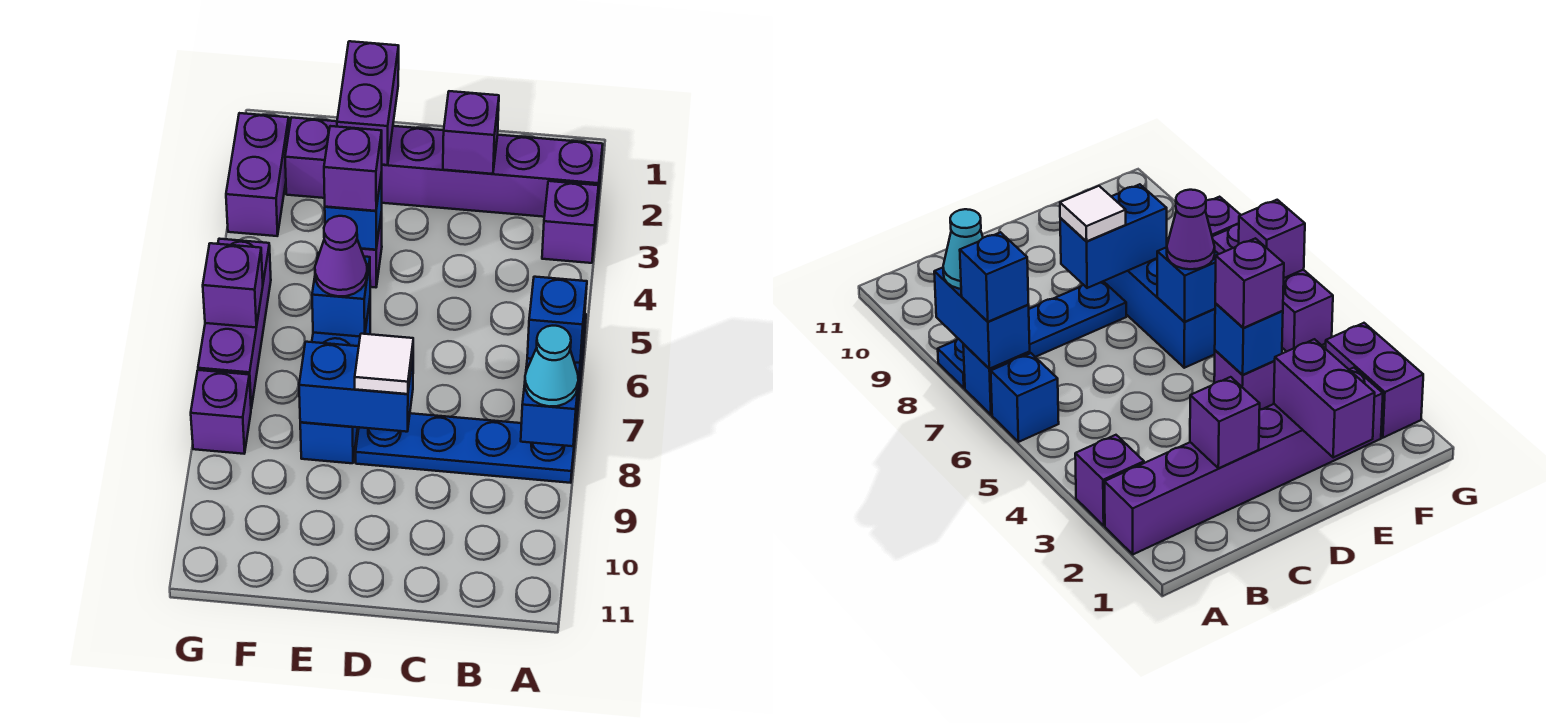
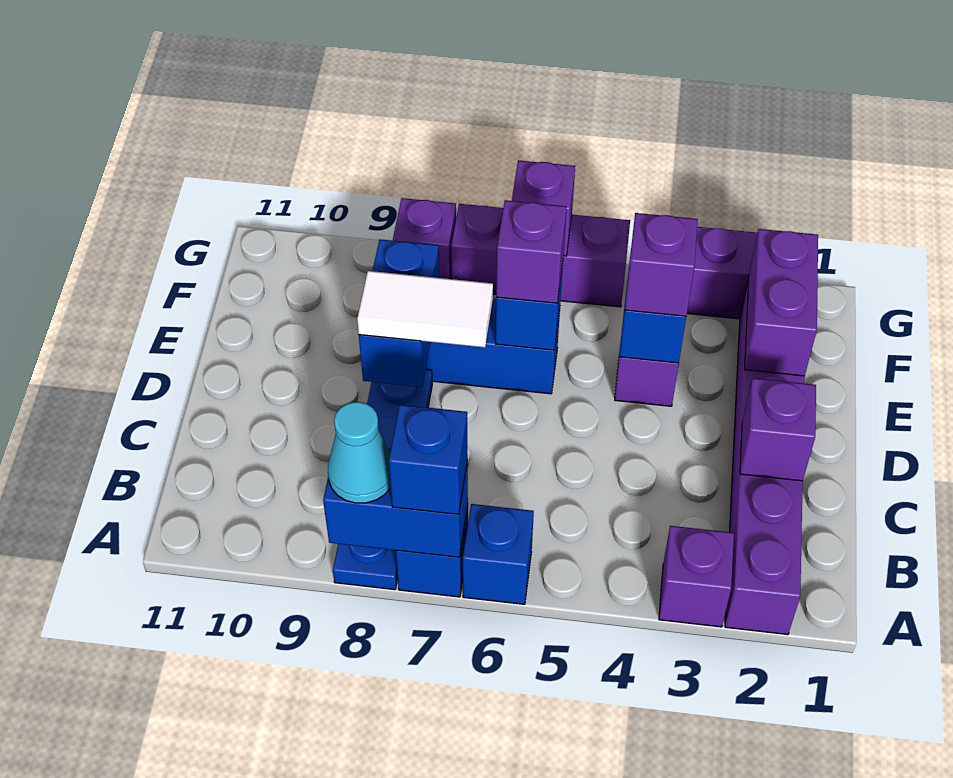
white tile D8 level 3 -> white tile D7:D8 level 3
purple brick E1:E2 level 2 -> purple brick E2:F2 level 2
purple cone E6 level 3 -> purple brick E6 level 3

